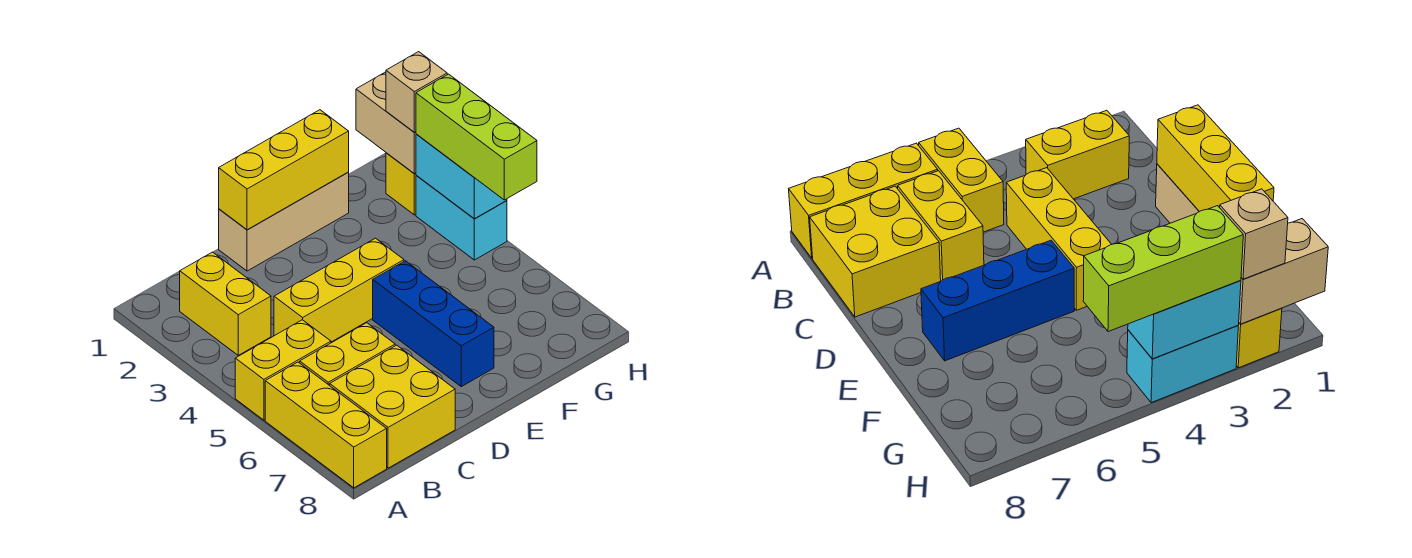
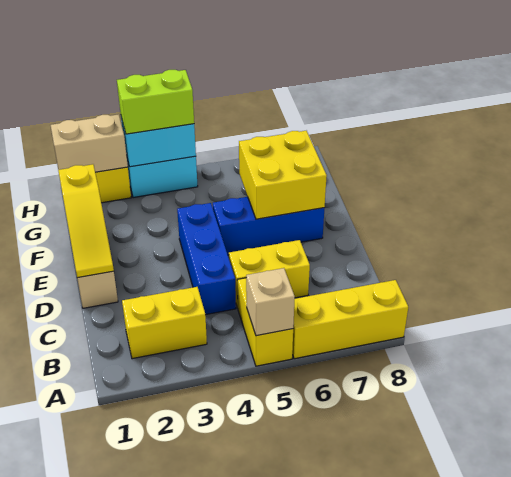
yellow brick B6:C6 level 1 -> yellow brick C5:C6 level 1
yellow brick B7:C8 level 1 -> yellow brick E6:F7 level 2
yellow brick C4:E4 level 1 -> blue brick C4:E4 level 1
yellow brick D1:F1 level 2 -> yellow slope D1:F1 level 2 top F
tan brick H2 level 3 -> tan brick A5 level 2
lime brick H3:H5 level 3 -> lime brick H3:H4 level 3

